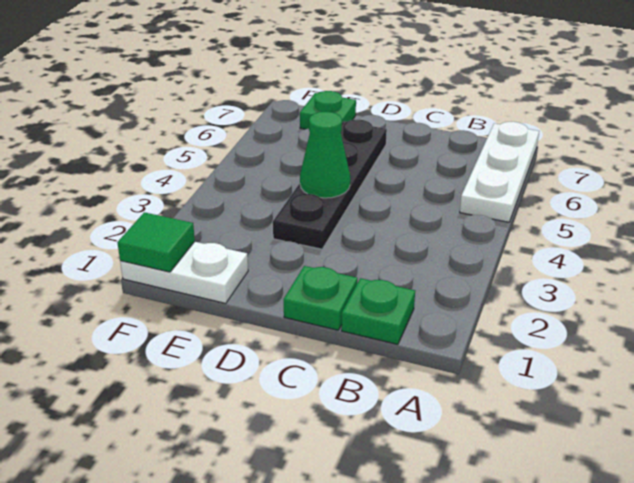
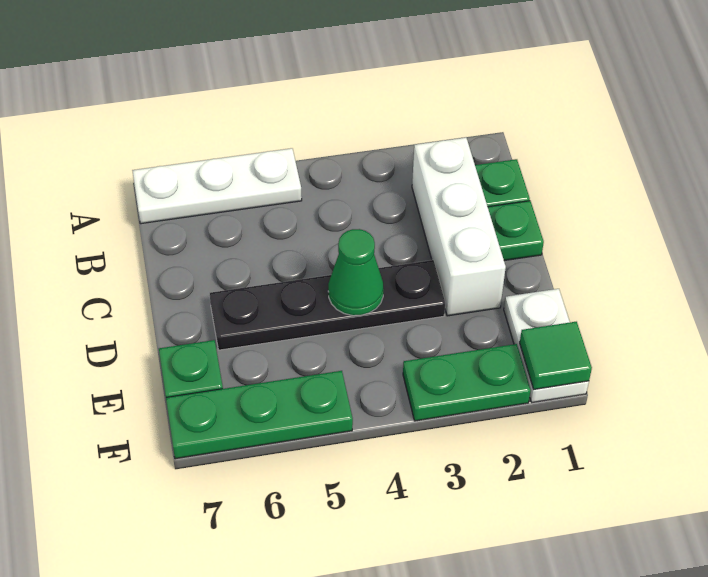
none -> white brick B2:D2 level 1
none -> green plate F2:F3 level 1
none -> green plate F5:F7 level 1

